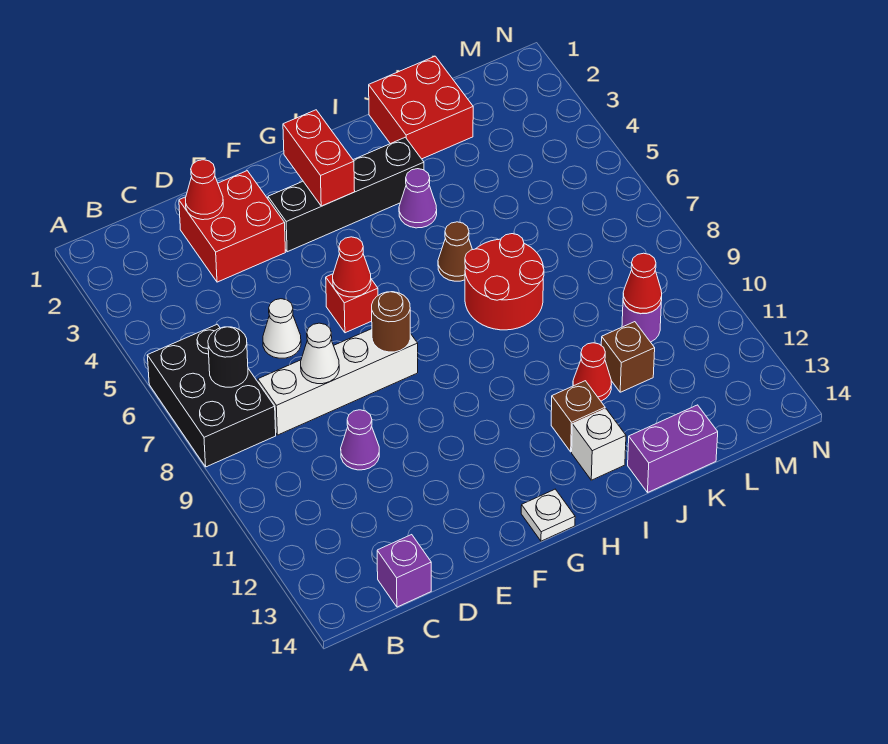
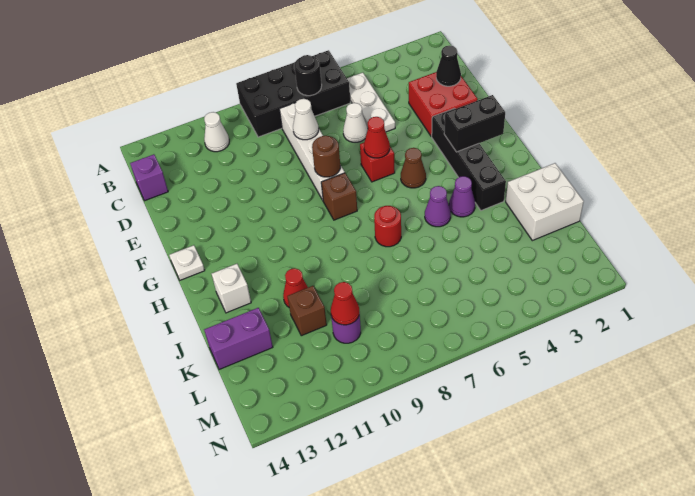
black brick A6:B8 level 1 -> black brick A6:B9 level 1
none -> white plate B5:D5 level 1
none -> white cone B11 level 1
red cone D2 level 2 -> black cone D2 level 2
purple cone D10 level 1 -> purple cone I5 level 1
red brick G2:G3 level 2 -> black brick G2:G3 level 2
brown cone I6 level 1 -> brown cone G5 level 1
red round brick I7:J8 level 1 -> red round brick I7 level 1
brown brick I12 level 1 -> brown brick G8 level 1
red brick J1:K2 level 1 -> white brick J1:K2 level 1
purple brick J14:K14 level 1 -> purple brick K13:K14 level 1

